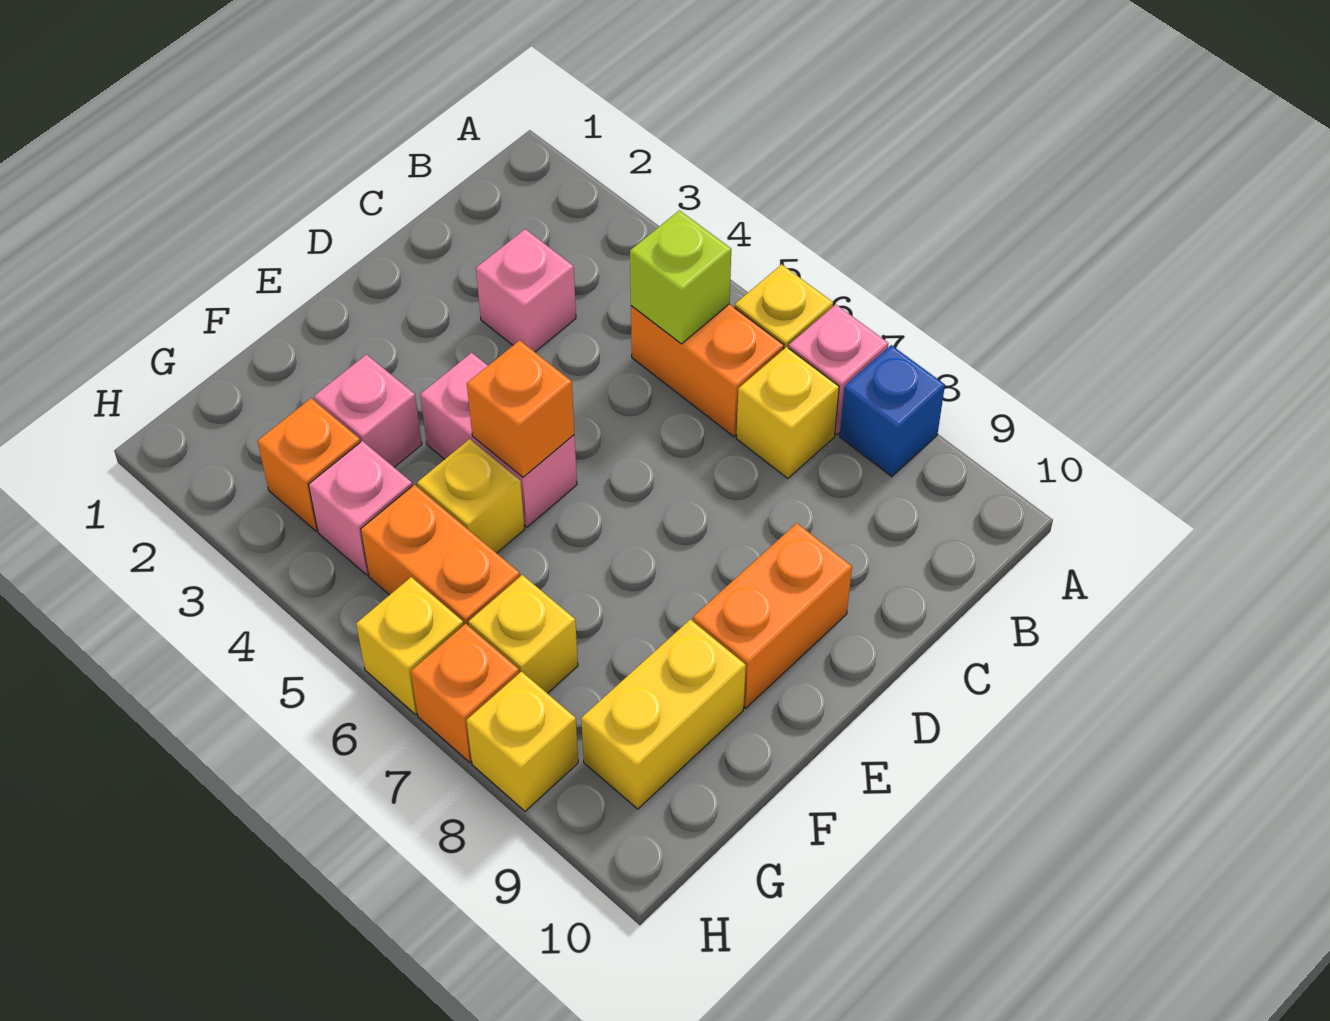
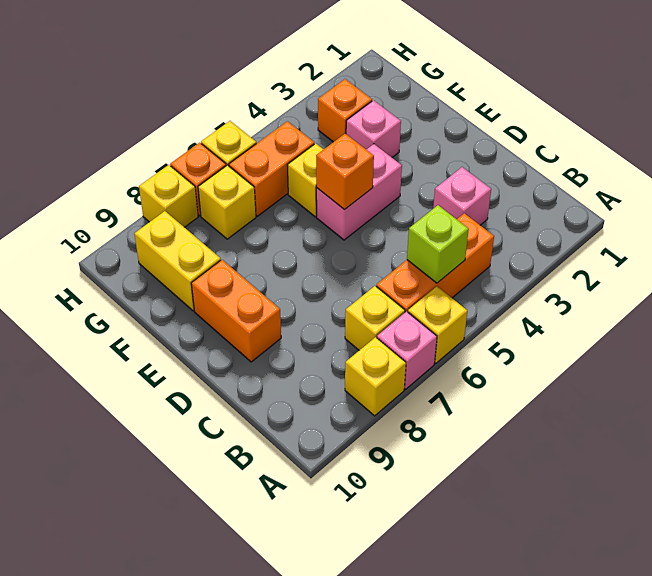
blue brick A8 level 1 -> yellow brick A8 level 1
orange brick B5:B6 level 1 -> orange brick B4:B6 level 1
pink brick G4 level 1 -> none

